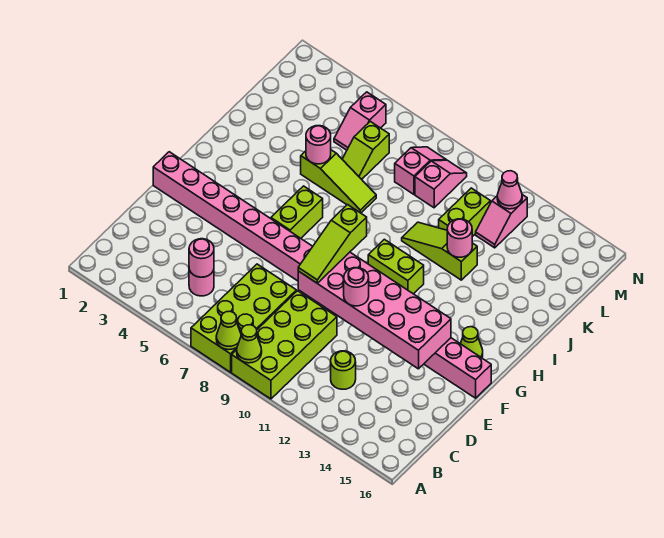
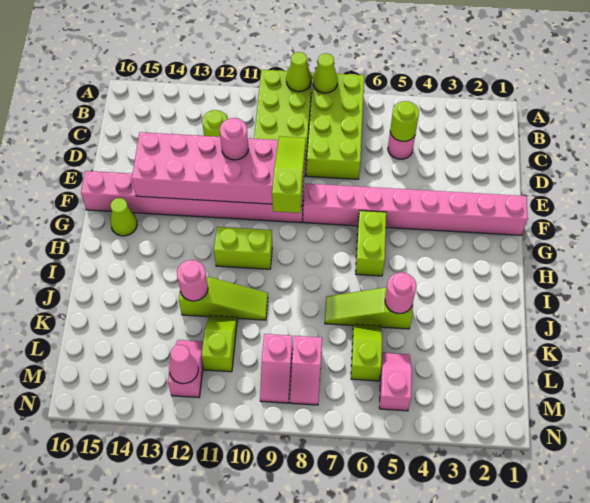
pink round brick C5 level 2 -> lime round brick C5 level 2
lime brick K11:L11 level 1 -> lime slope K11:L11 level 1 top L

